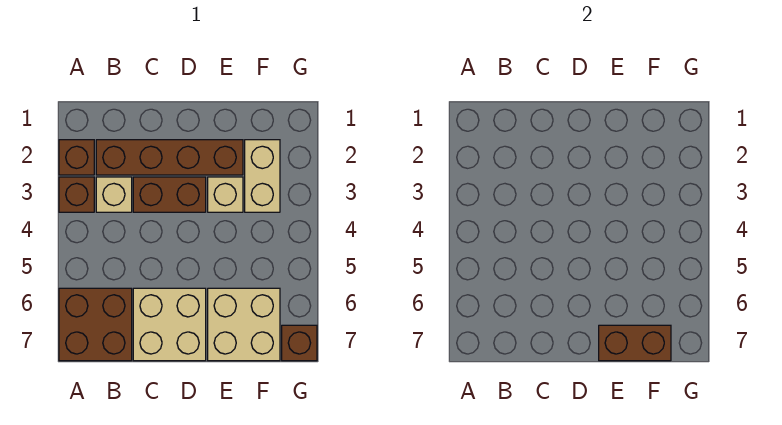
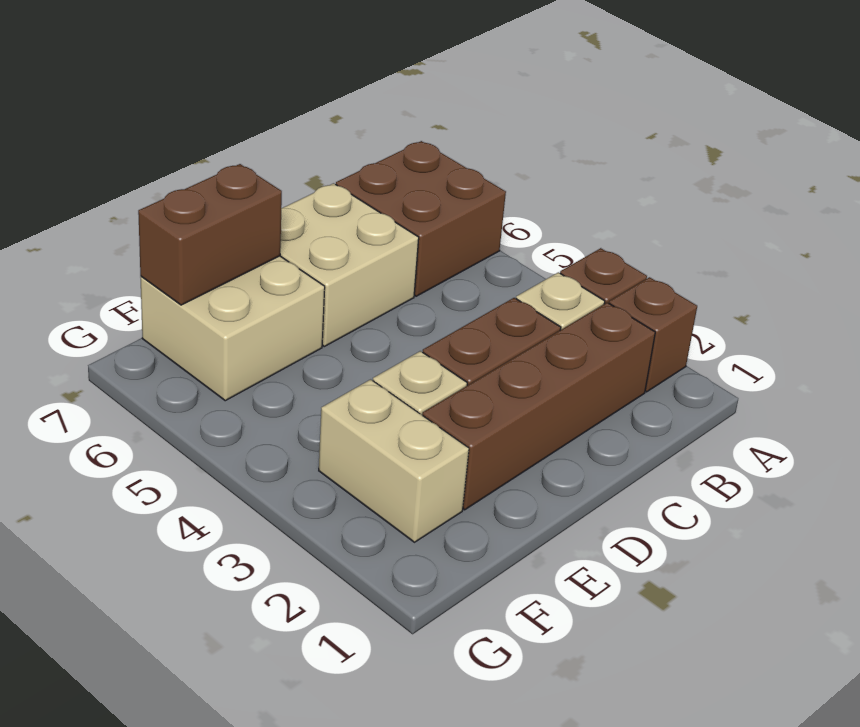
brown brick G7 level 1 -> none

